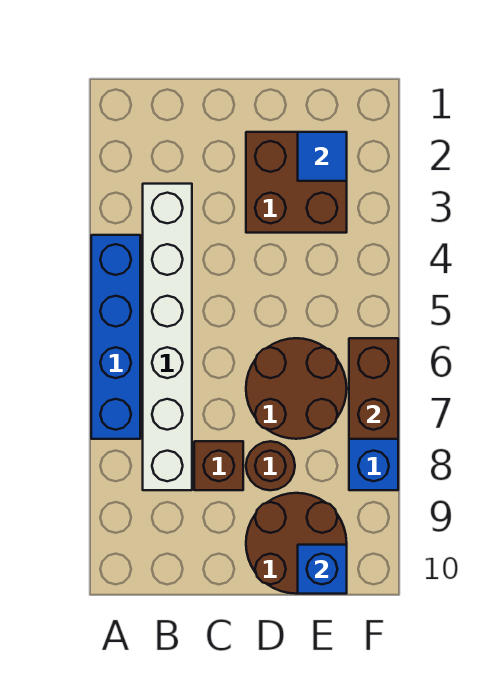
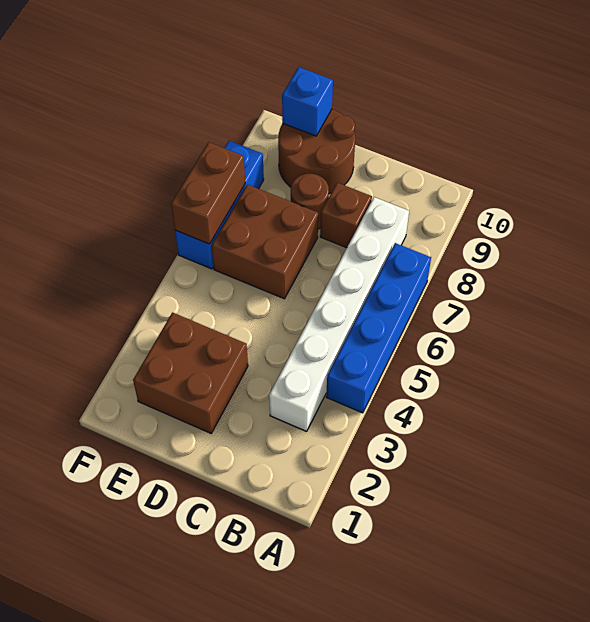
brown round brick D6:E7 level 1 -> brown brick D6:E7 level 1
blue tile E2 level 2 -> none

